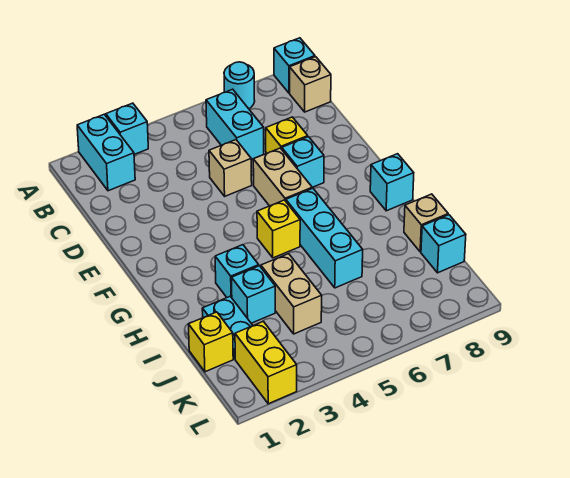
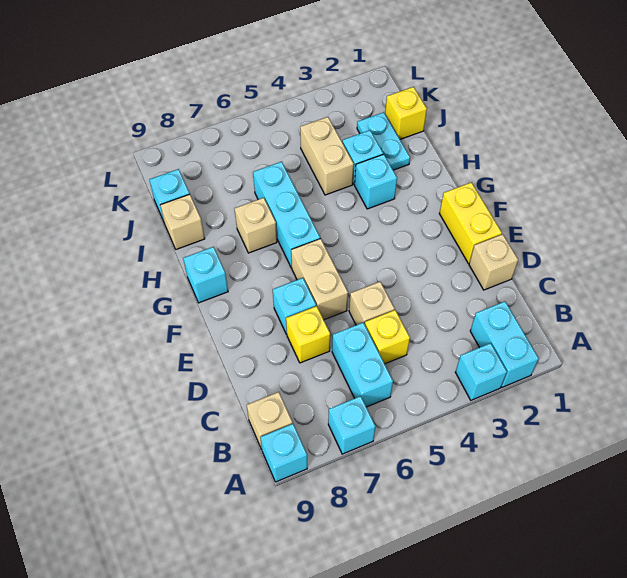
cyan round brick A7 level 1 -> cyan brick A7 level 1
none -> tan brick D1 level 1
yellow brick G5 level 1 -> yellow brick C5 level 1
none -> tan brick H7 level 1
yellow brick K2:L2 level 1 -> yellow brick E1:F1 level 1

